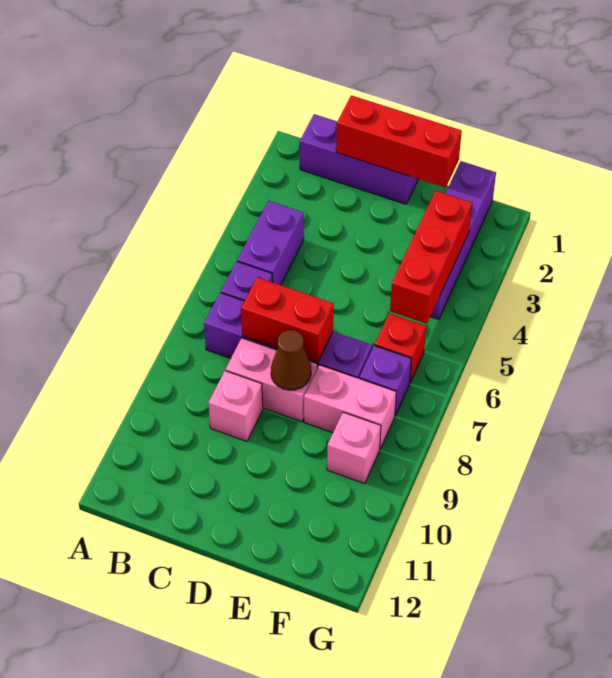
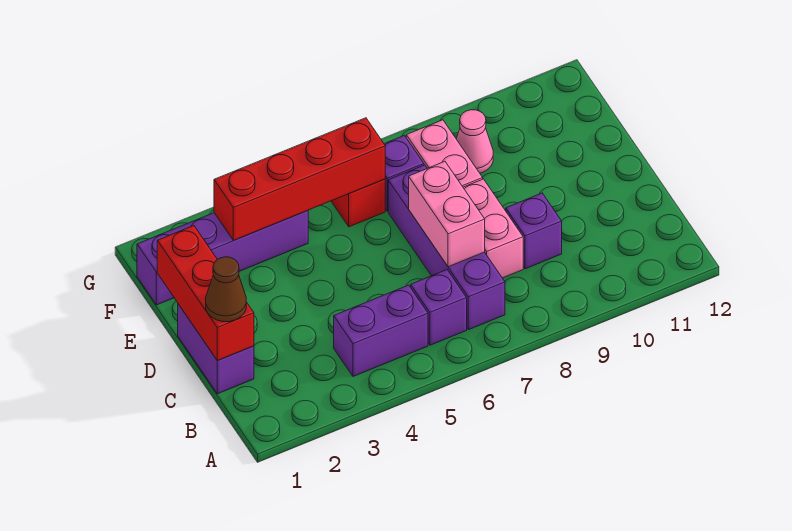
purple brick B1:D1 level 1 -> purple brick C1:D1 level 1
red brick C7:D7 level 2 -> pink brick C7:D7 level 2
pink brick C9 level 1 -> purple brick C9 level 1
brown cone D8 level 2 -> brown cone C1 level 3
red brick F3:F5 level 2 -> red brick F3:F6 level 2
pink brick F9 level 1 -> pink cone F9 level 1

